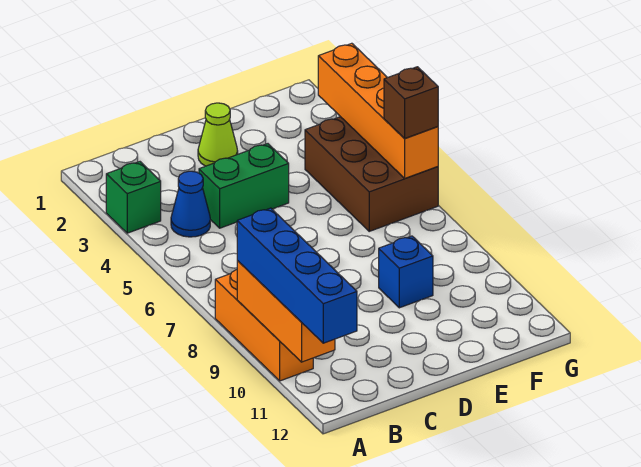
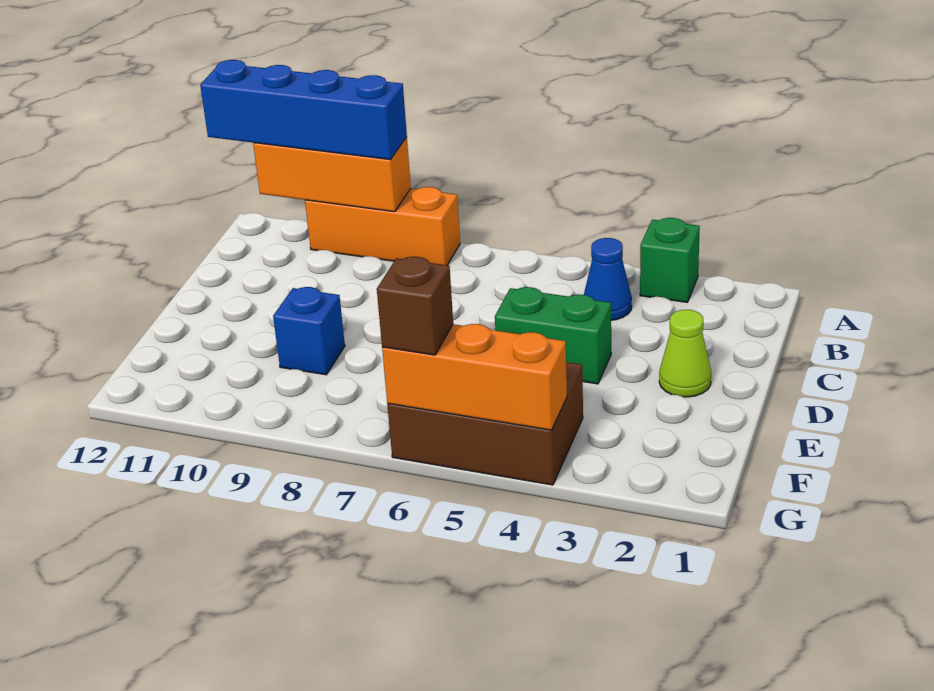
green brick C4:D4 level 1 -> green brick D4:D5 level 1
orange brick G3:G6 level 2 -> orange brick G4:G6 level 2

